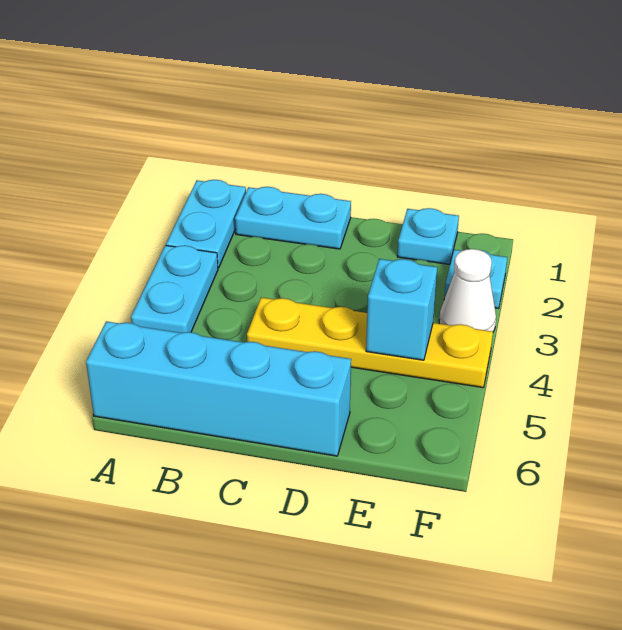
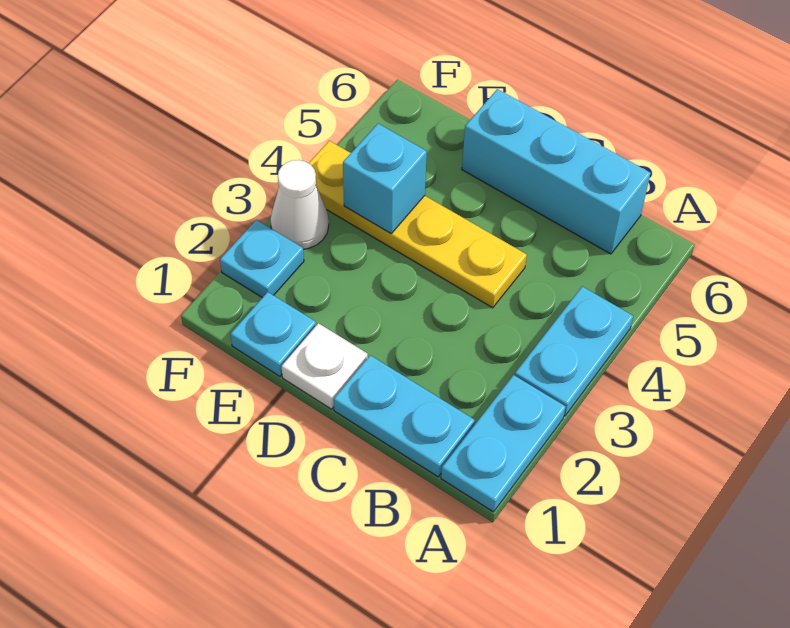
cyan brick A6:D6 level 1 -> cyan brick B6:D6 level 1
none -> white plate D1 level 1

